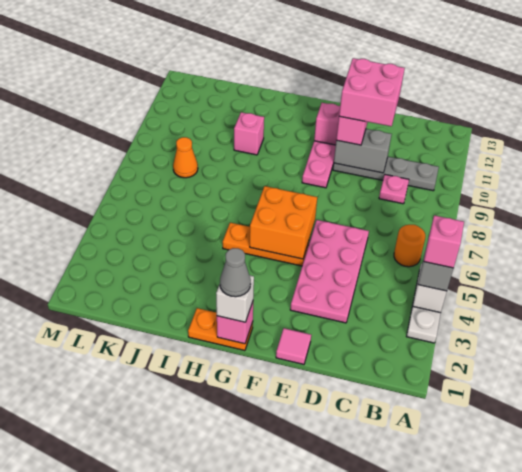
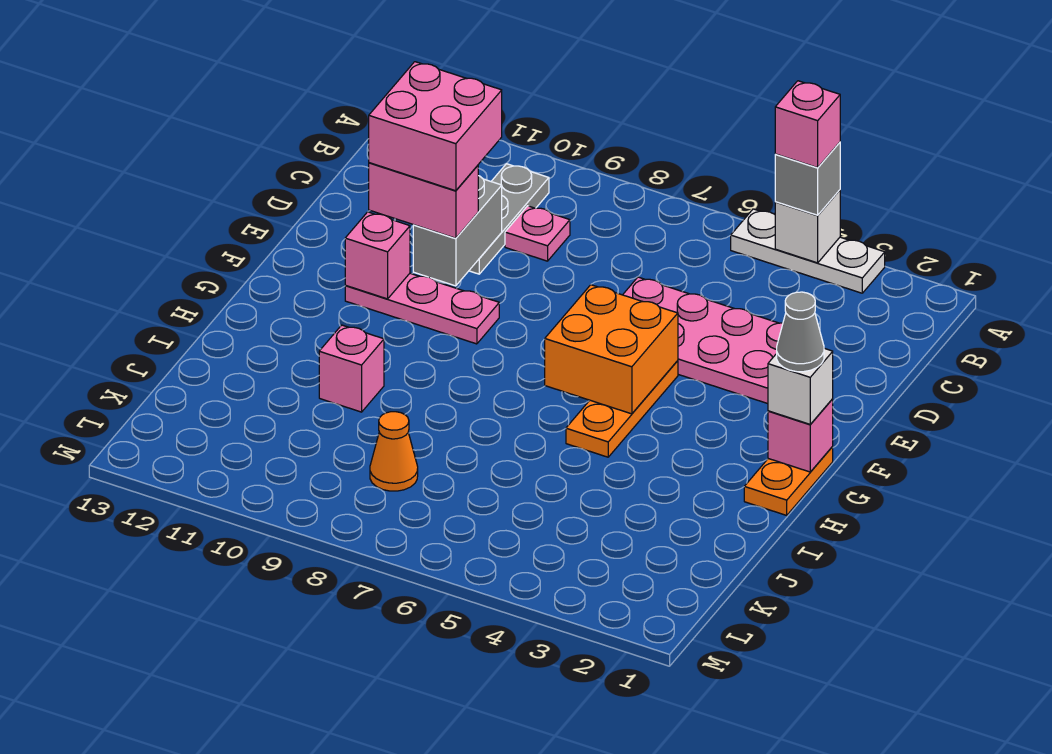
orange round brick B6 level 1 -> none
grey plate B10:E10 level 1 -> grey plate B10:D10 level 1
pink tile E1 level 1 -> none

